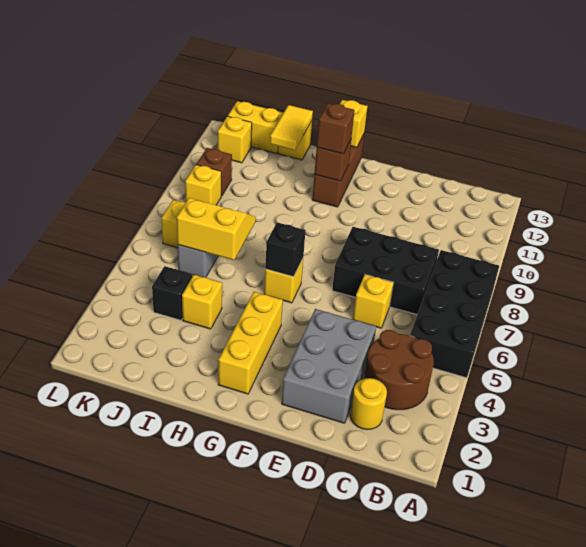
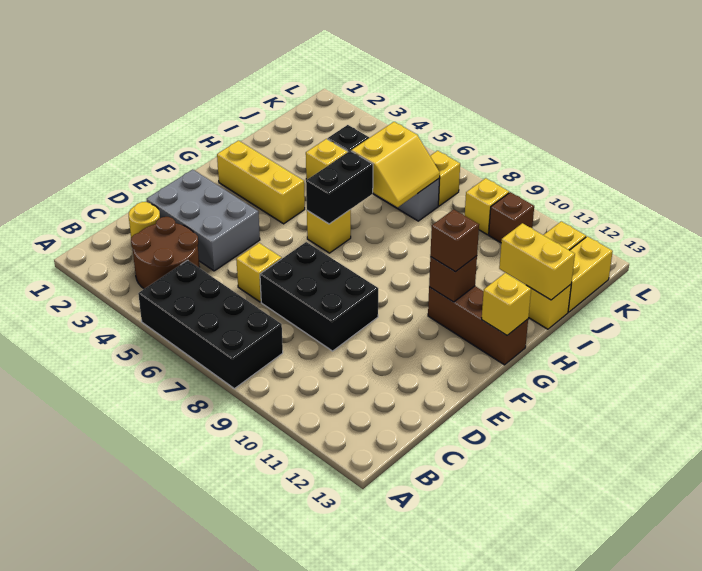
black brick C7:E8 level 1 -> black brick D7:E9 level 1
black brick G6 level 2 -> black brick G6:H6 level 2
yellow tile I12:I13 level 2 -> yellow brick I12:I13 level 2

